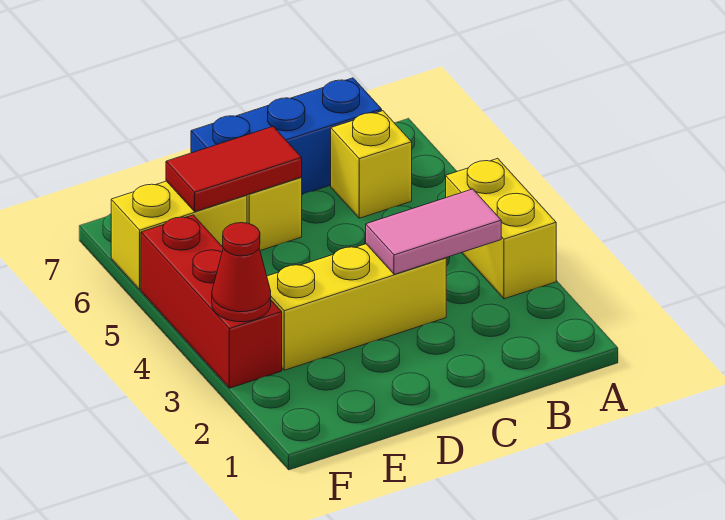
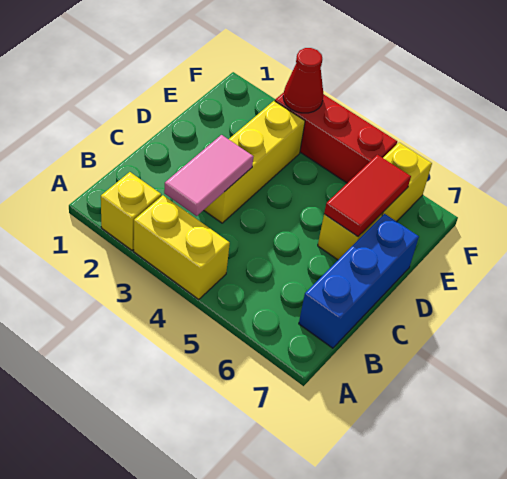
yellow brick B6 level 1 -> yellow brick A2 level 1

